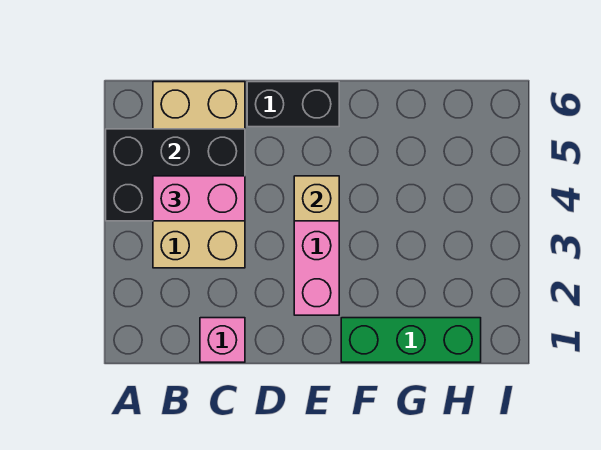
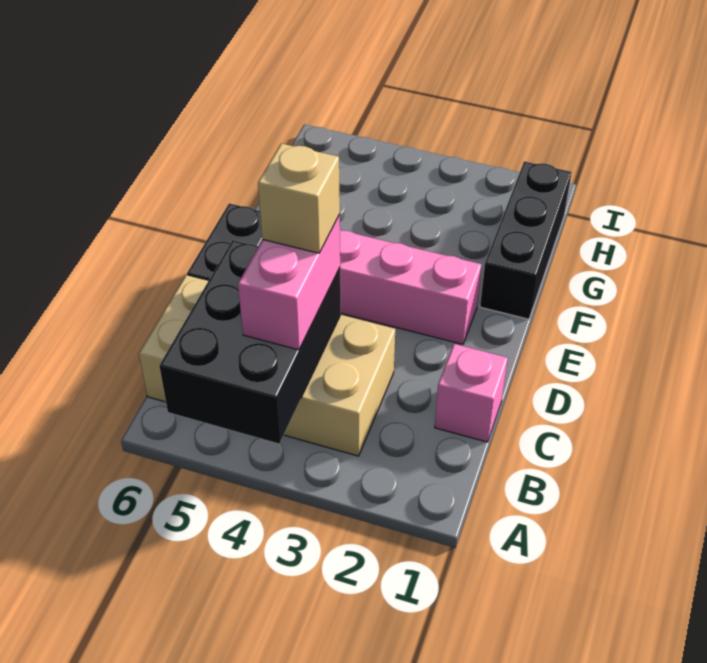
tan brick E4 level 2 -> tan brick C4 level 4
green brick F1:H1 level 1 -> black brick F1:H1 level 1

